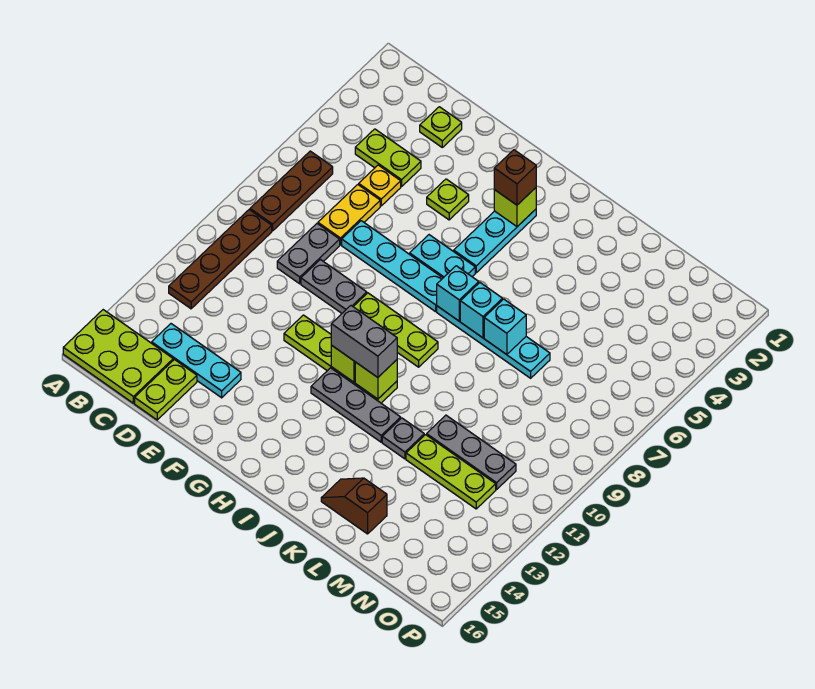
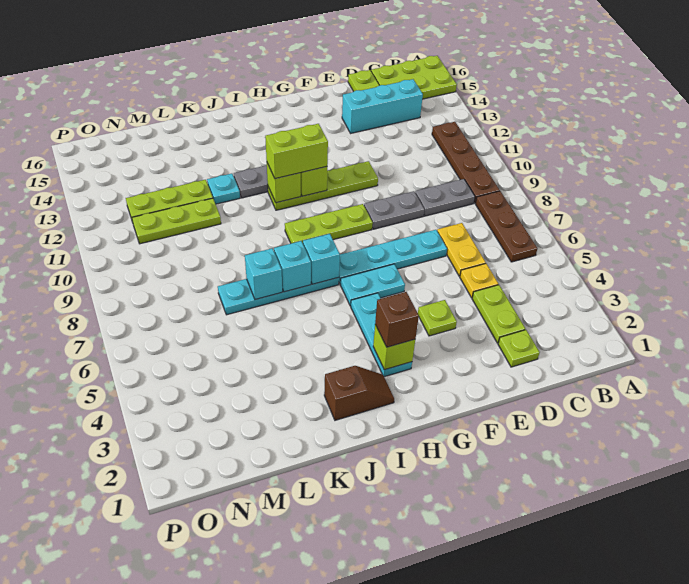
lime plate C4:D4 level 1 -> lime plate D3:D4 level 1
cyan plate C14:E14 level 1 -> cyan brick C14:E14 level 1
grey plate D8:D9 level 1 -> grey plate C9:D9 level 1
grey brick H11:I11 level 3 -> lime brick H11:I11 level 3
grey plate K12 level 1 -> cyan plate K12 level 1
brown slope K15:L15 level 1 top L -> brown slope I2:J2 level 1 top J
grey plate L11:N11 level 1 -> lime plate L11:N11 level 1

